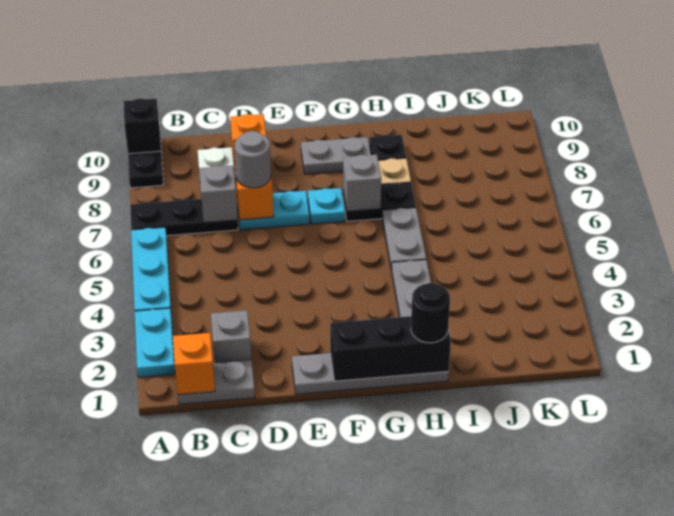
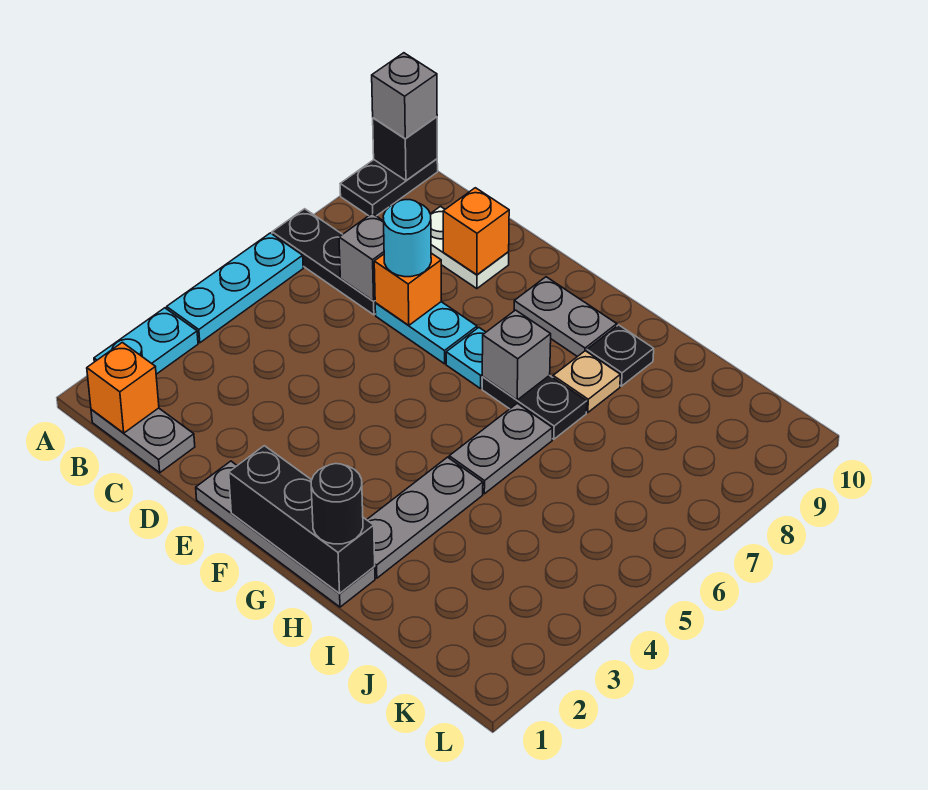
grey brick C2 level 1 -> grey brick A10 level 3
grey round brick D7 level 3 -> cyan round brick D7 level 3

